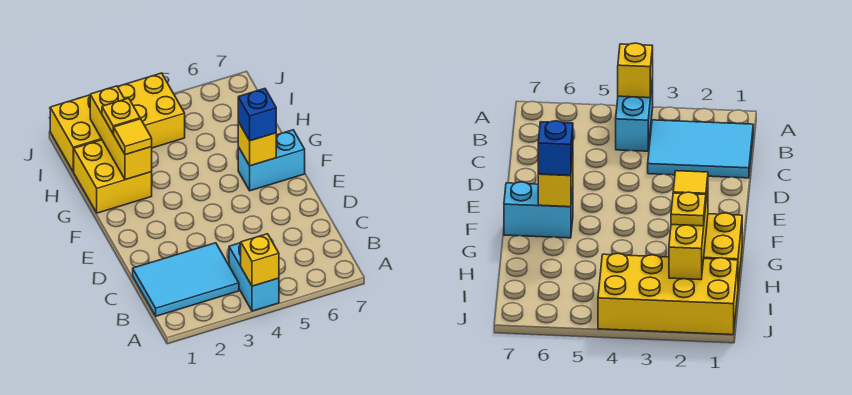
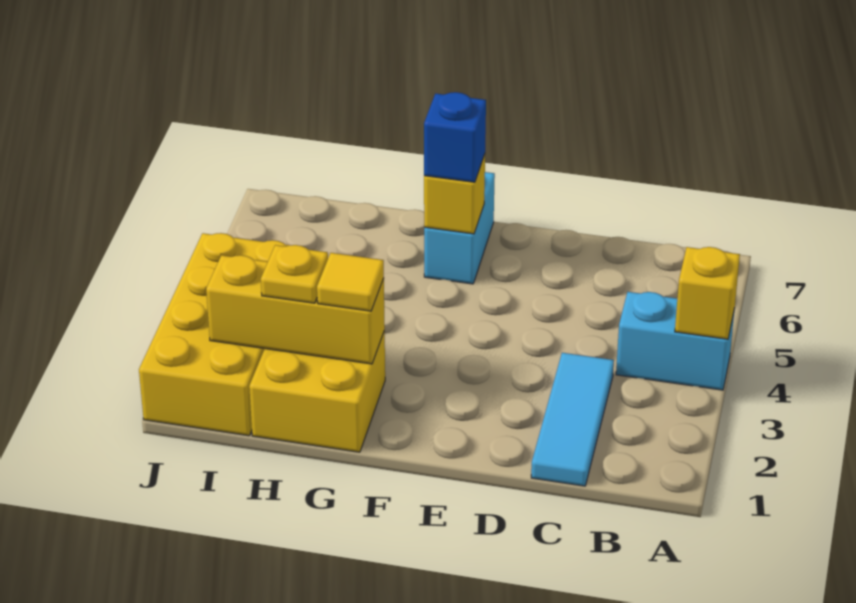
cyan tile B1:C3 level 1 -> cyan tile C1:C3 level 1

